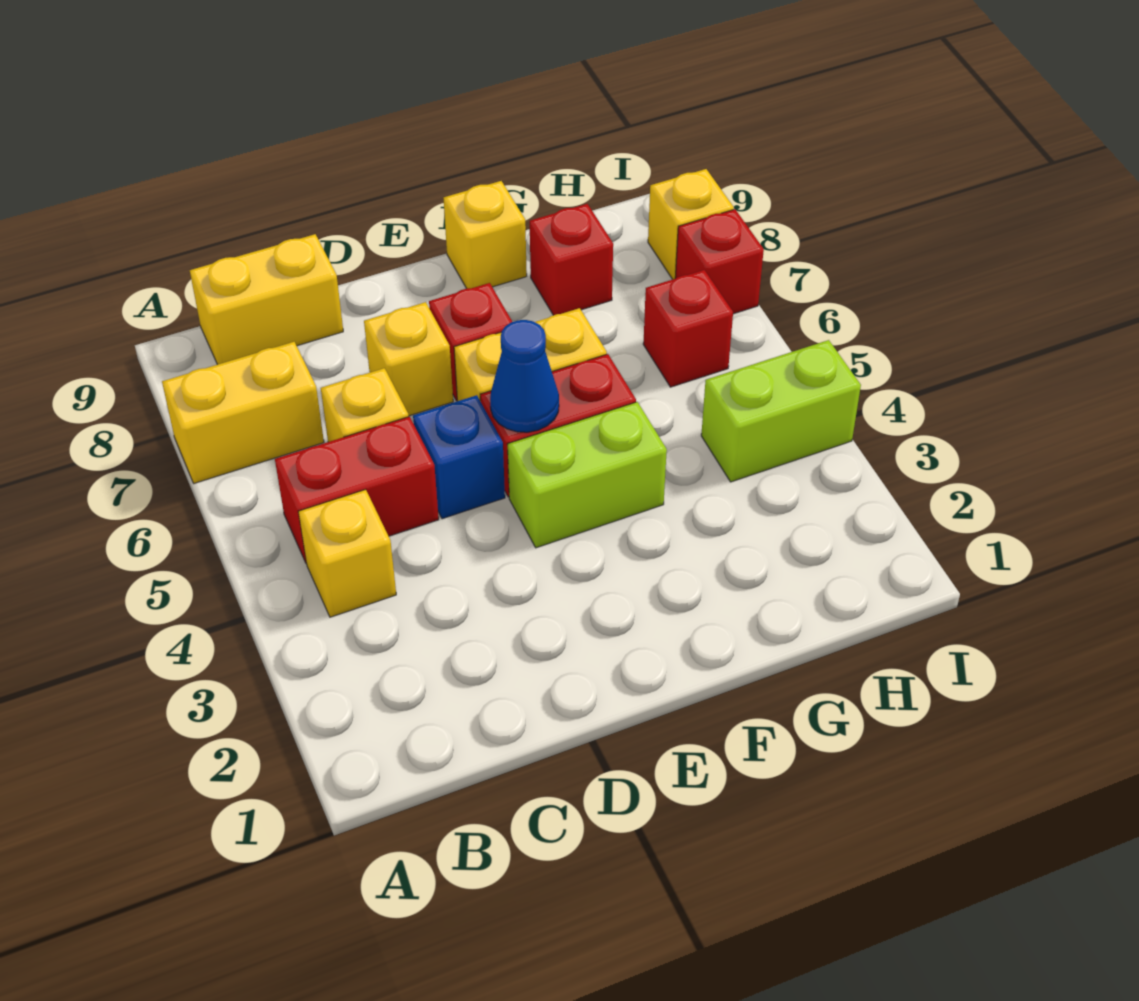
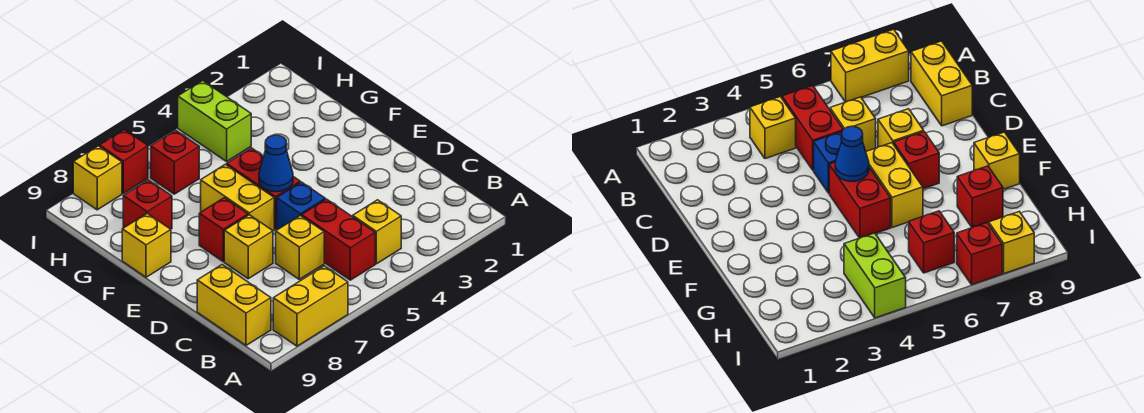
yellow brick A7:B7 level 1 -> yellow brick A7:A8 level 1
lime brick E4:F4 level 1 -> none

